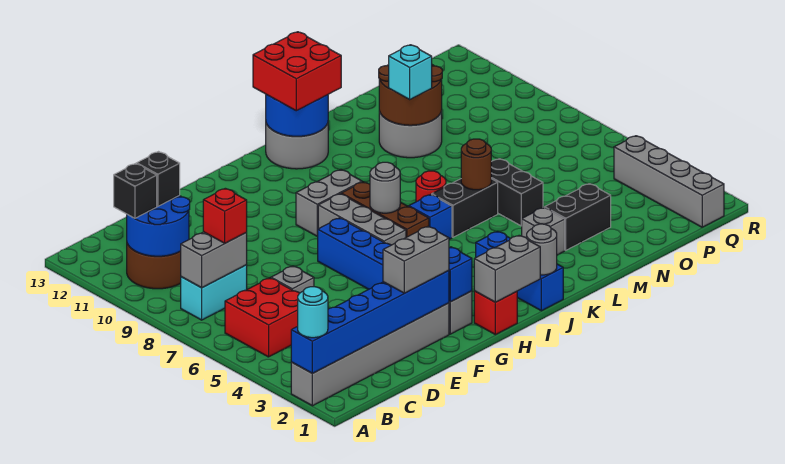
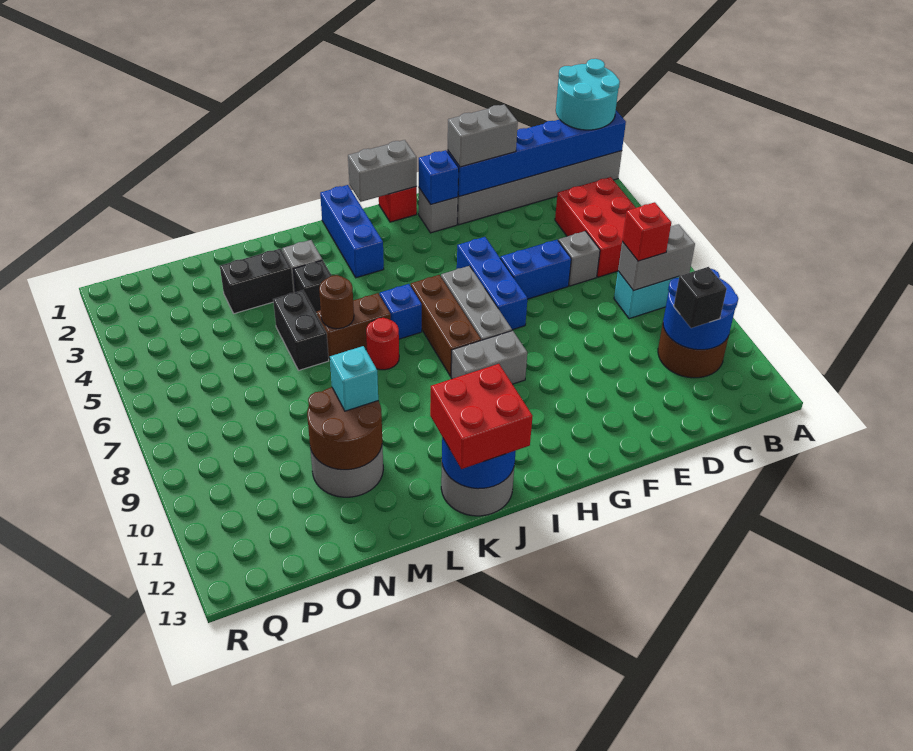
cyan round brick A2 level 3 -> cyan round brick A1:B2 level 3
red brick B5:C6 level 1 -> red brick B4:C6 level 1
black brick B11 level 3 -> black brick L4 level 1
none -> blue brick E6:F6 level 1
grey round brick I7 level 2 -> none
grey round brick J1 level 2 -> none
black brick K6:L6 level 1 -> brown brick K6:L6 level 1
grey brick Q1:Q4 level 1 -> none

